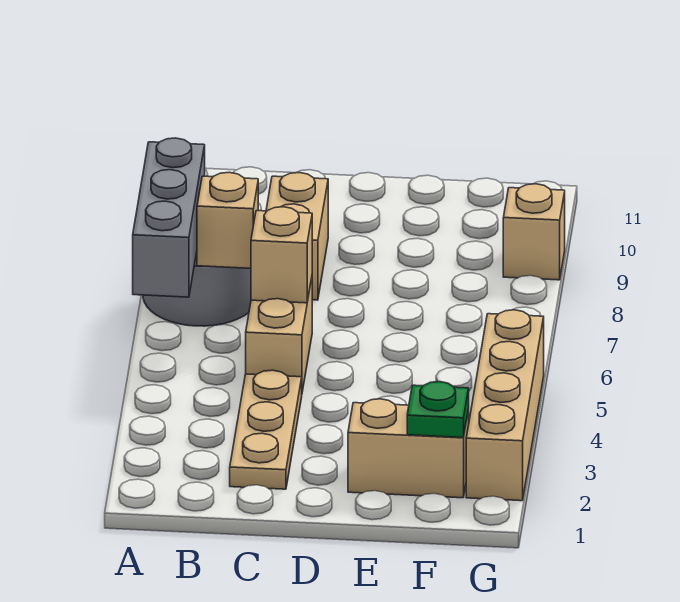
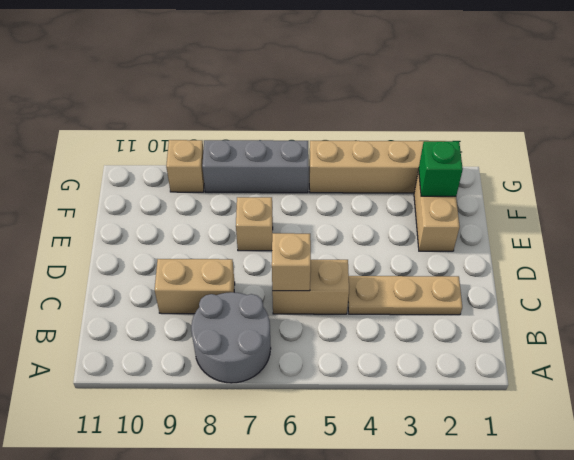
grey brick A6:A8 level 2 -> grey brick G6:G8 level 1
tan brick B7 level 2 -> tan brick E7 level 1
green plate F2 level 2 -> green brick F2 level 2

